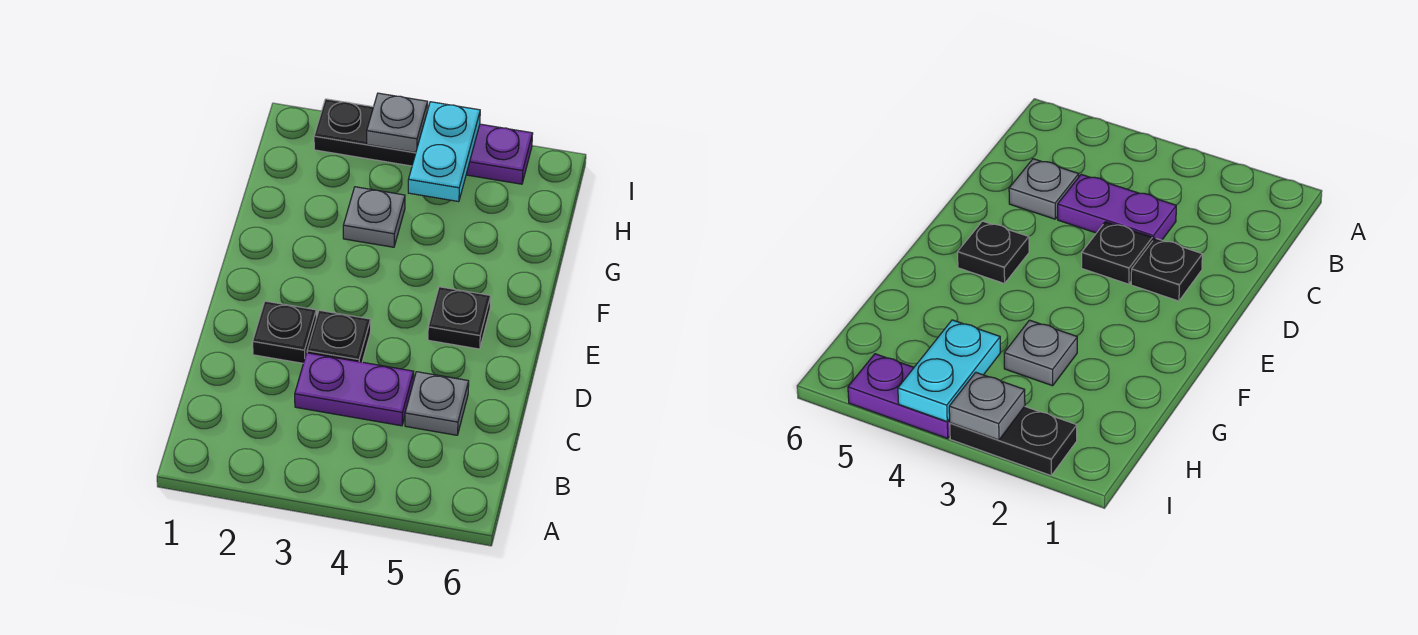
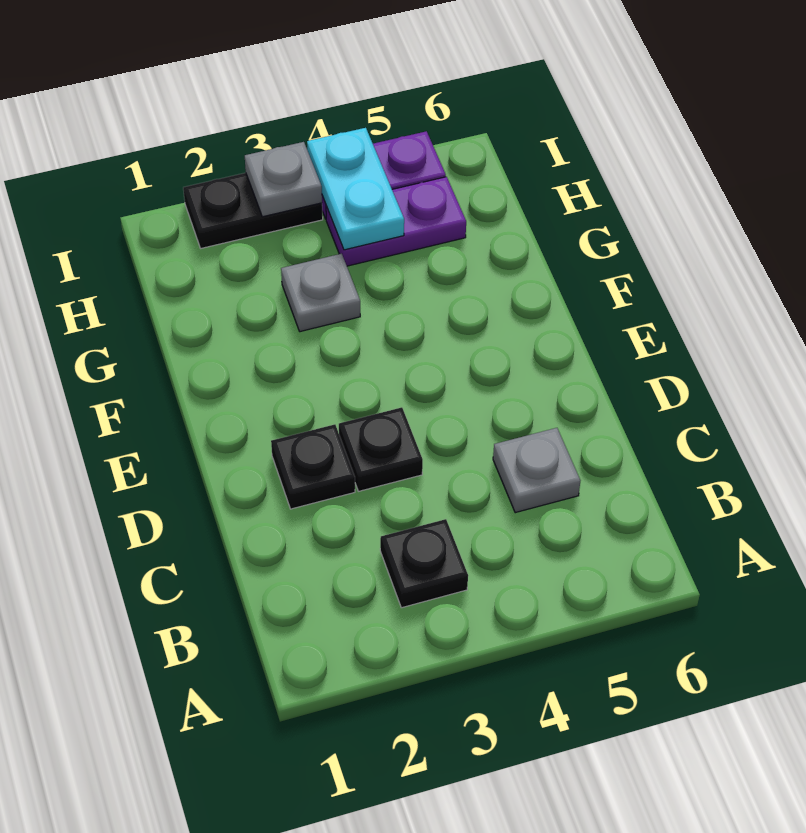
purple plate C3:C4 level 1 -> purple plate H4:H5 level 1
black plate E5 level 1 -> black plate B3 level 1

